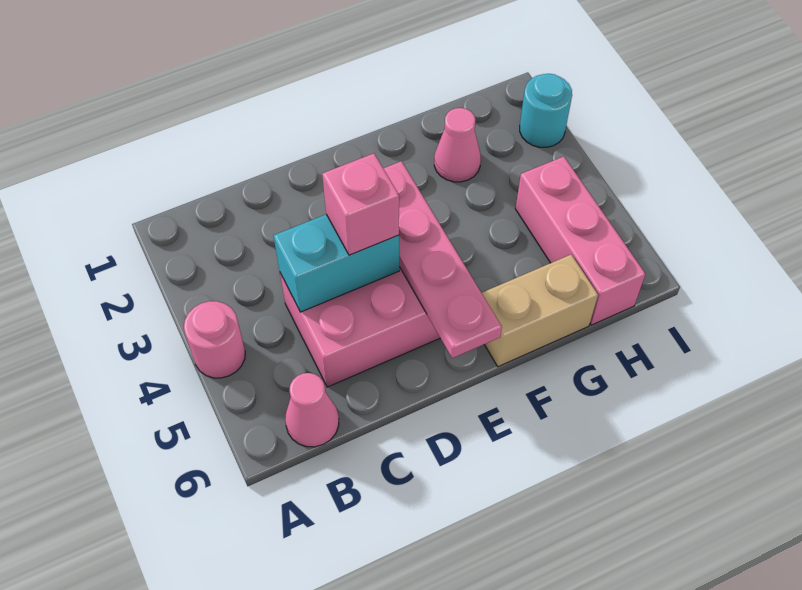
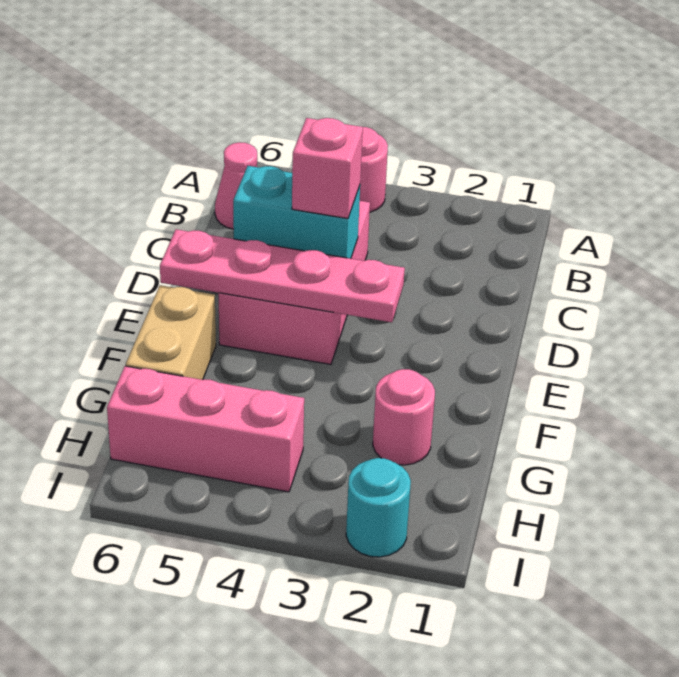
cyan brick C4:D4 level 2 -> cyan brick D4:D5 level 2
pink cone G2 level 1 -> pink round brick G2 level 1

